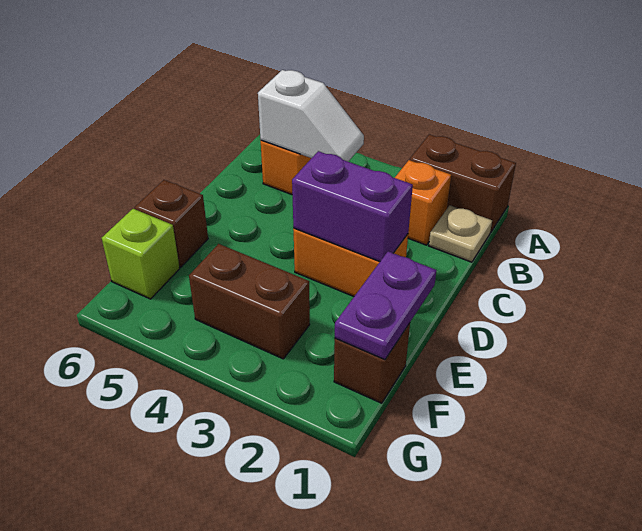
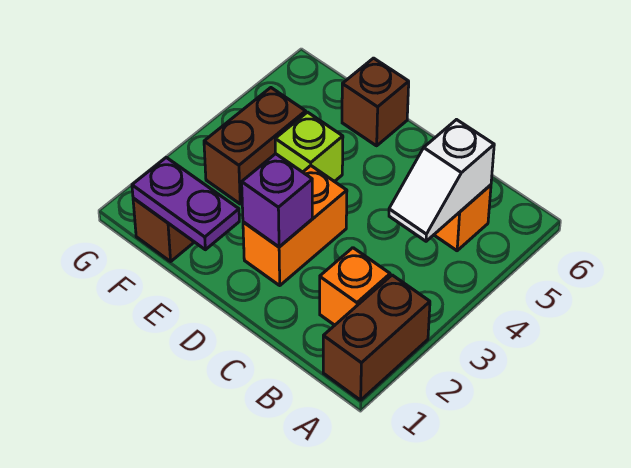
tan plate B1 level 1 -> none
purple brick D2:D3 level 2 -> purple brick D2 level 2
lime brick F6 level 1 -> lime brick E4 level 1

